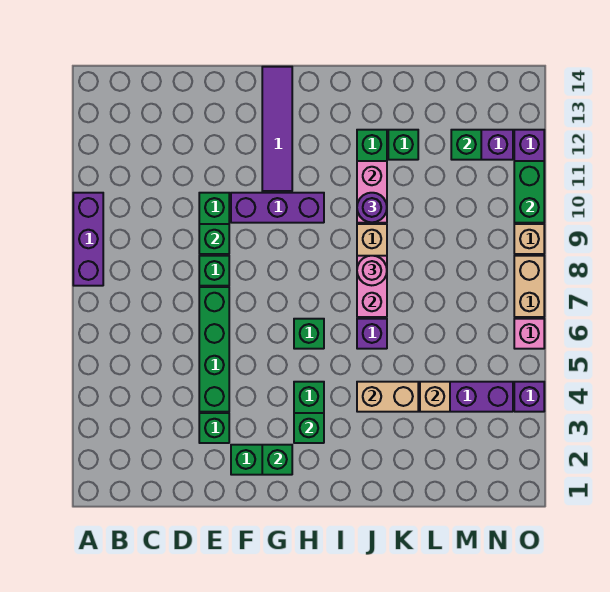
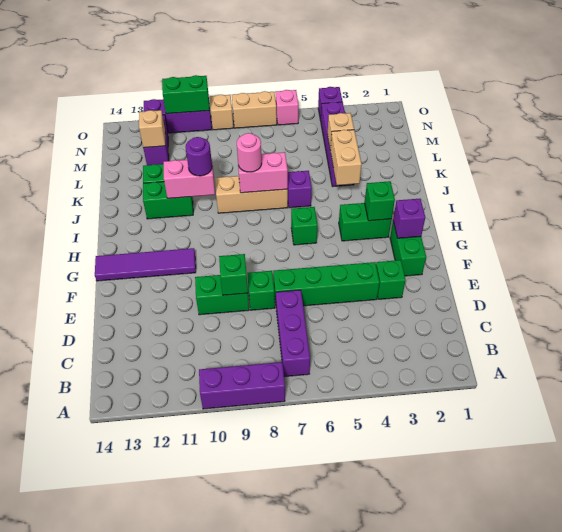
purple brick F10:H10 level 1 -> purple brick B7:D7 level 1
green brick G2 level 2 -> purple brick G2 level 2
green brick M12 level 2 -> tan brick M12 level 2

